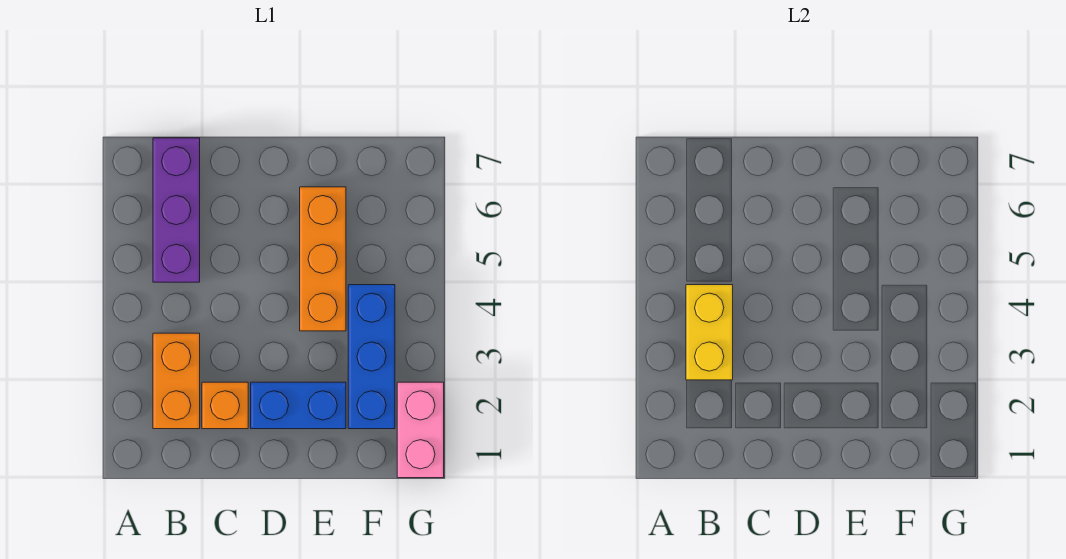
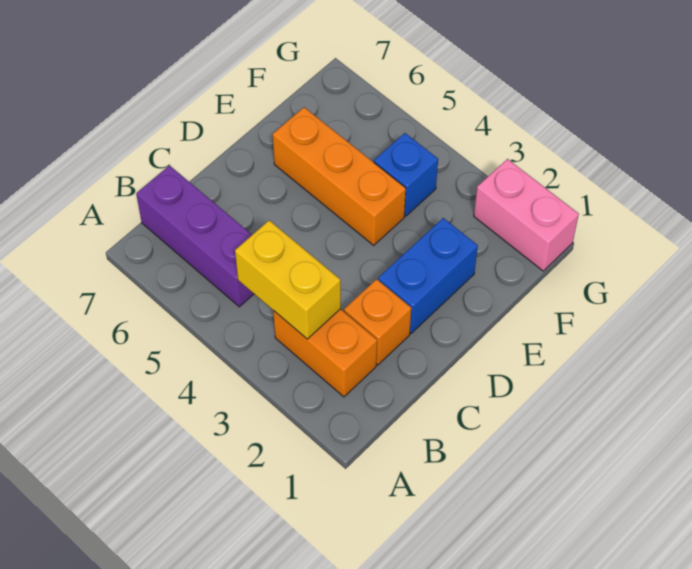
blue brick F2:F4 level 1 -> blue brick F4 level 1

